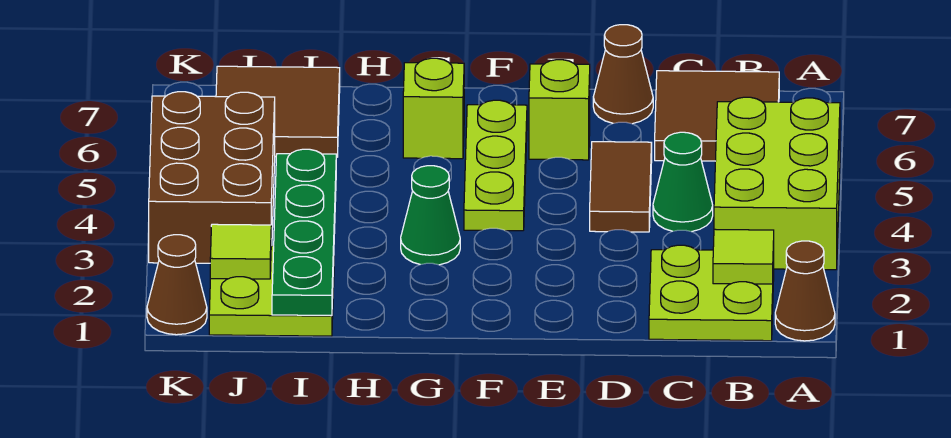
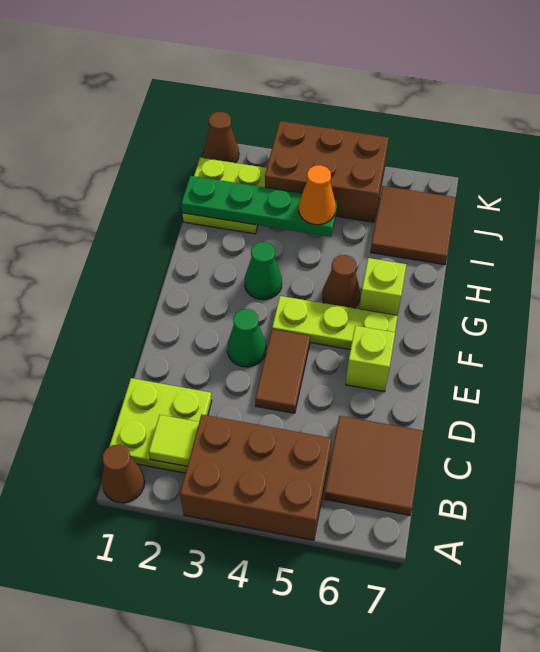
lime brick A3:B5 level 1 -> brown brick A3:B5 level 1
green cone C4 level 1 -> green cone E3 level 1
brown tile D4:D5 level 1 -> brown tile D4:E4 level 1
brown cone D7 level 1 -> brown cone G5 level 1
none -> orange cone I4 level 3
lime tile J2 level 2 -> none

